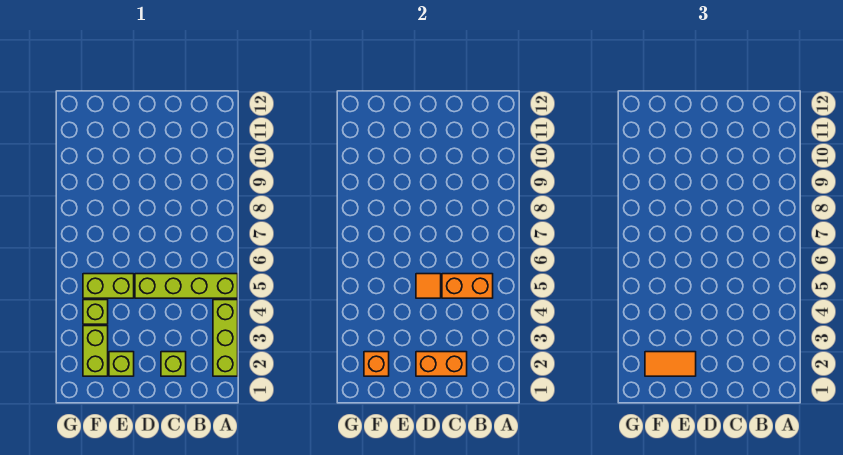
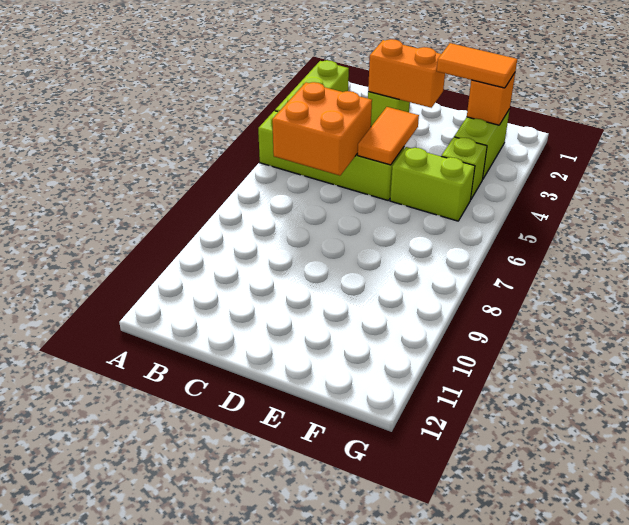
orange brick B5:C5 level 2 -> orange brick B5:C6 level 2
orange tile D5 level 2 -> orange tile D4:D5 level 2
lime brick E2 level 1 -> none

